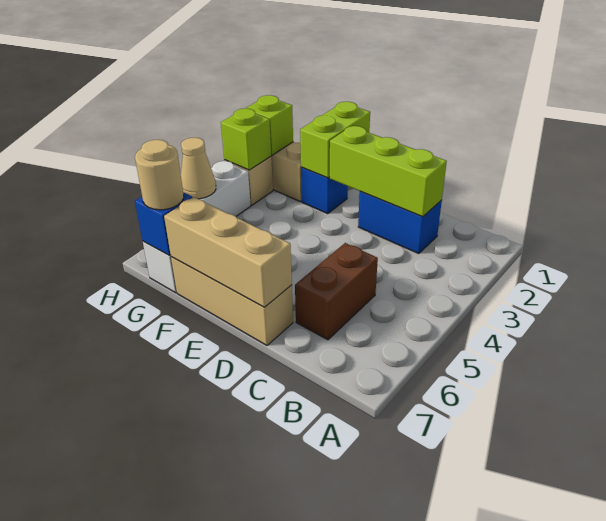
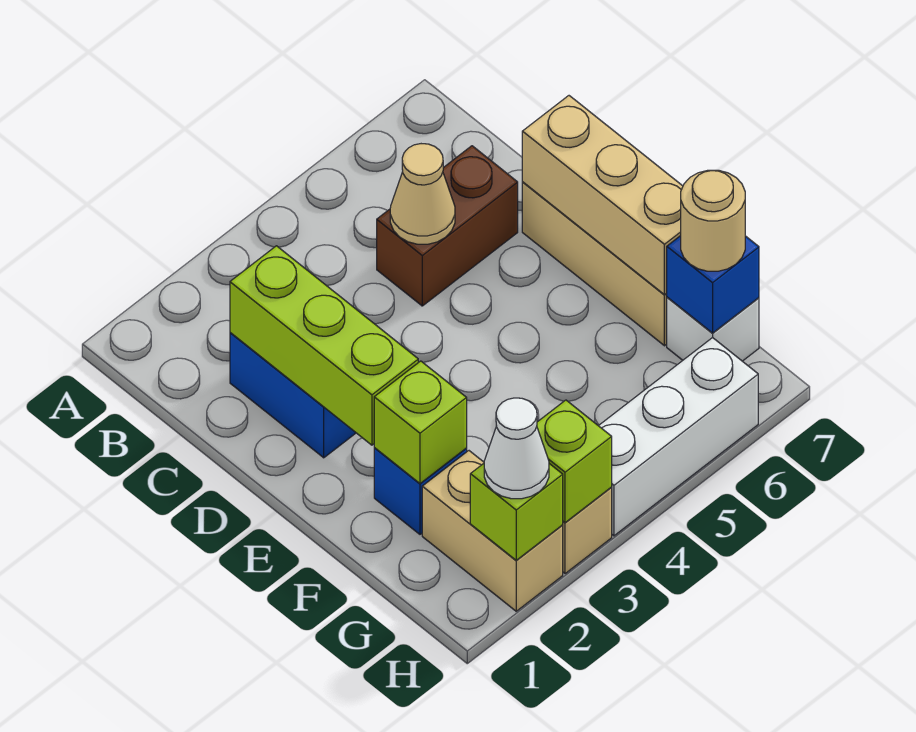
lime brick F1:F2 level 2 -> lime brick F2 level 2
none -> white cone H2 level 3
tan cone H5 level 2 -> tan cone C5 level 2

